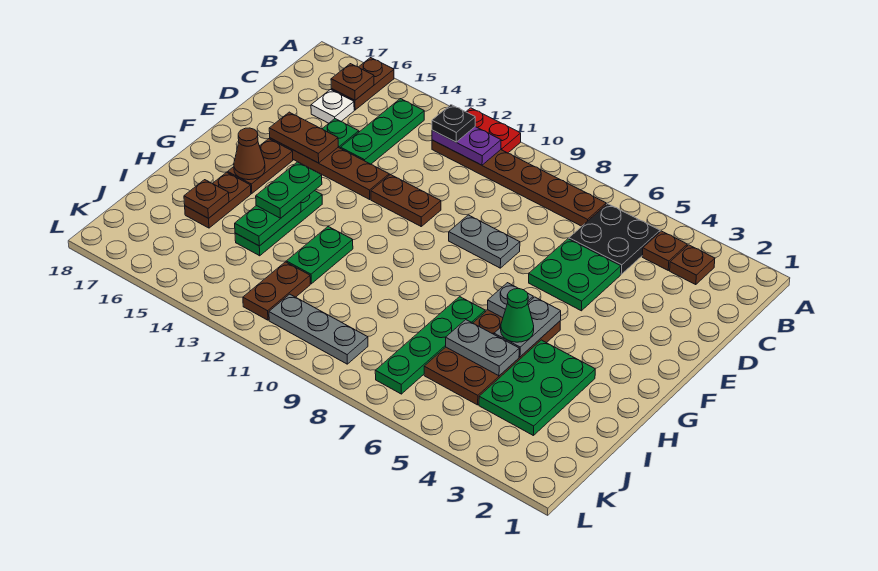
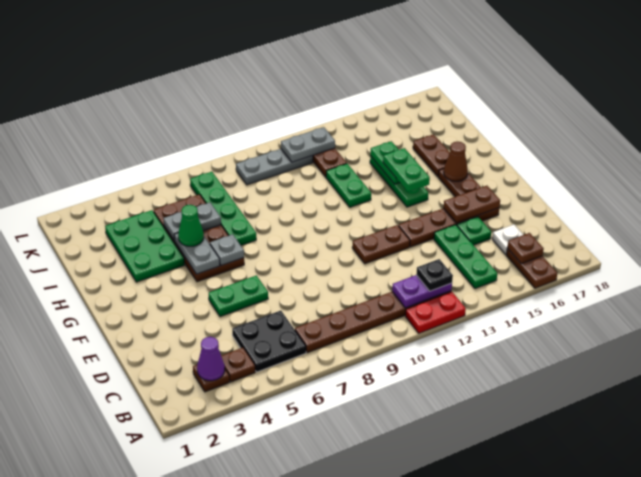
none -> purple cone B3 level 2
green plate D5:E6 level 1 -> green plate E5:E6 level 1
grey plate E8:E9 level 1 -> grey plate K11:K12 level 2
brown plate I16 level 2 -> none

